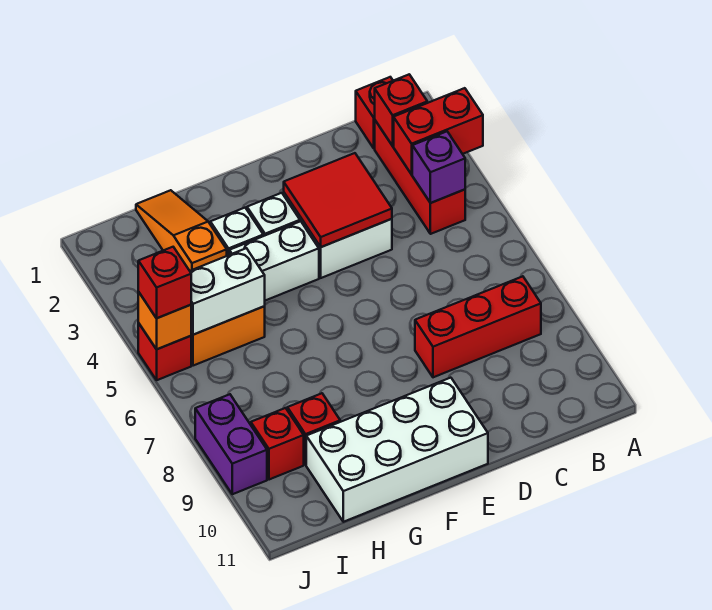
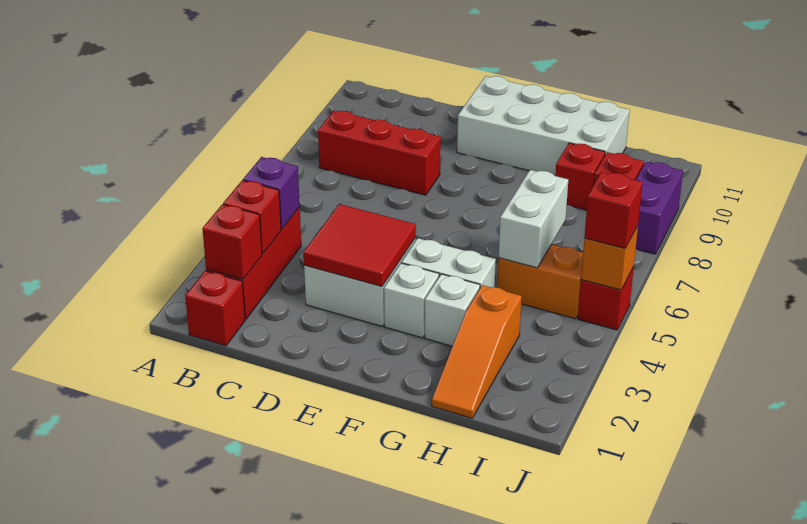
red brick A3:B3 level 2 -> red brick B3 level 2
white brick H5:I5 level 2 -> white brick H5:H6 level 2

